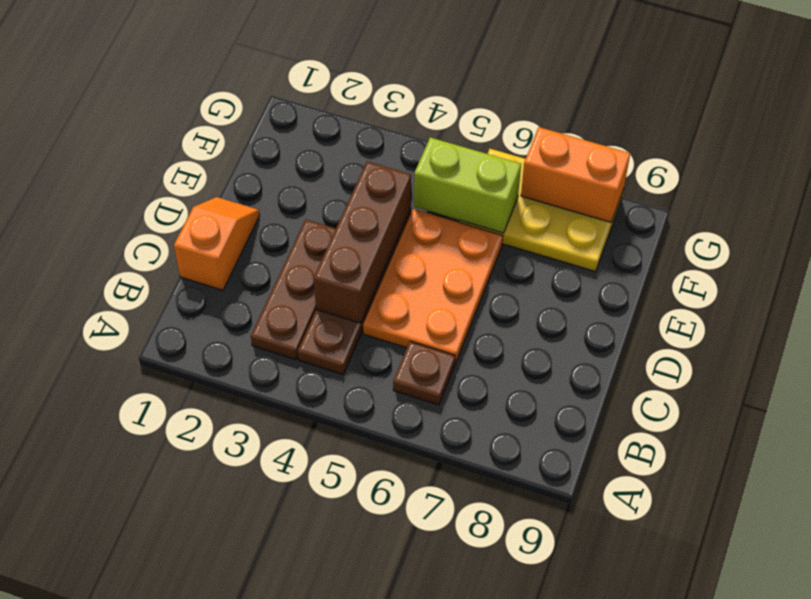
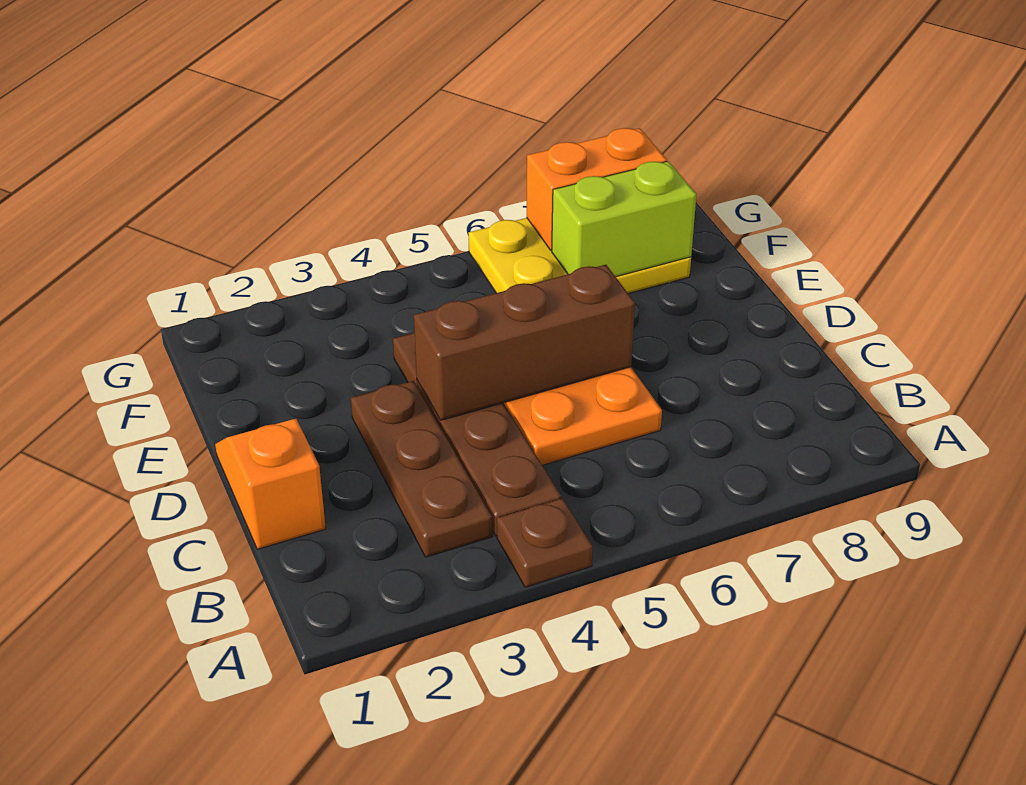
brown plate B6 level 1 -> brown plate A4 level 1
brown brick C4:E4 level 2 -> brown brick D4:D6 level 2
lime brick F5:F6 level 2 -> lime brick F7:F8 level 2

